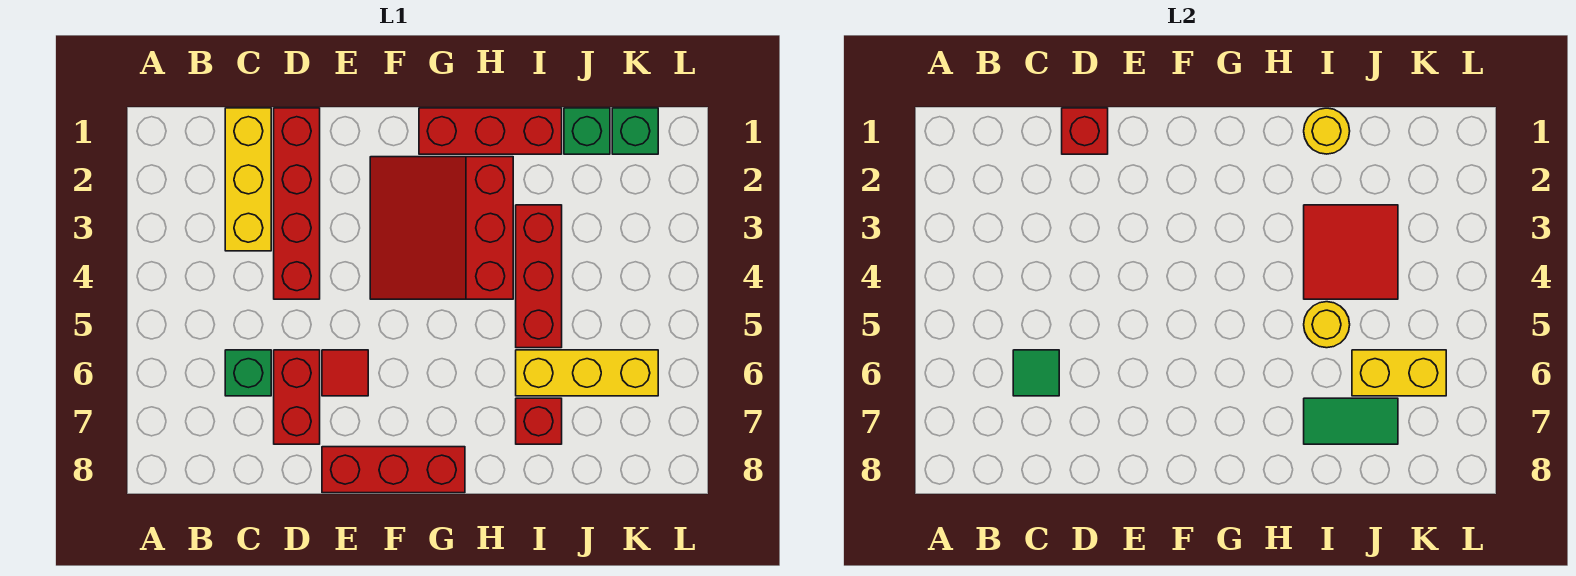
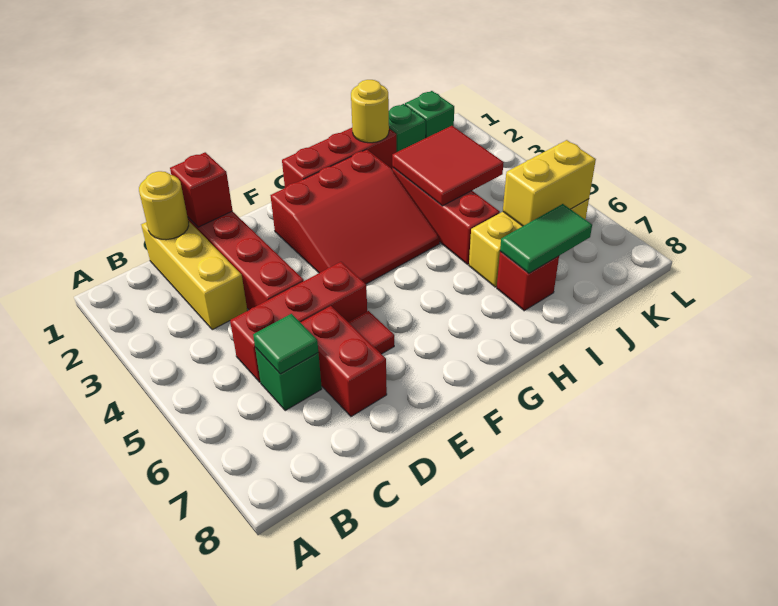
red brick E8:G8 level 1 -> red brick C5:E5 level 1
red slope F2:H4 level 1 top H -> red slope F2:H4 level 1 top 2
yellow round brick I5 level 2 -> yellow round brick C1 level 2

